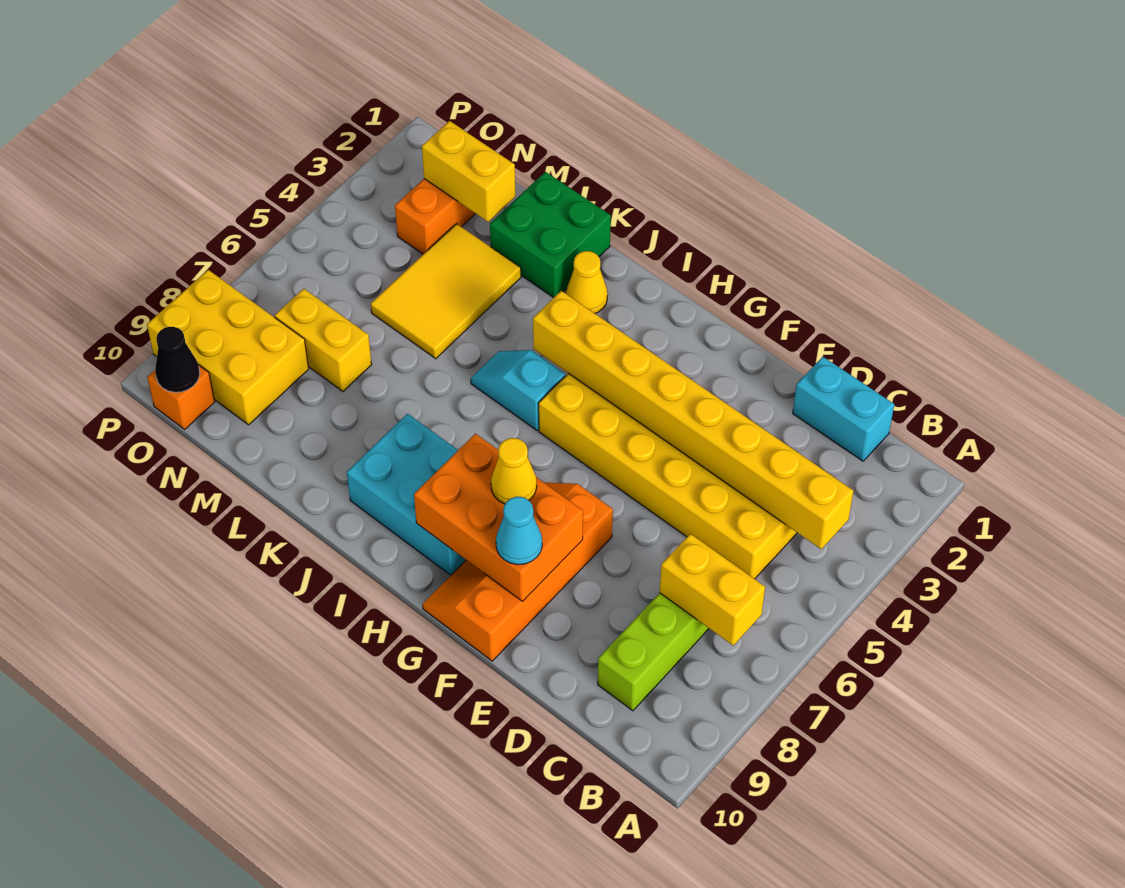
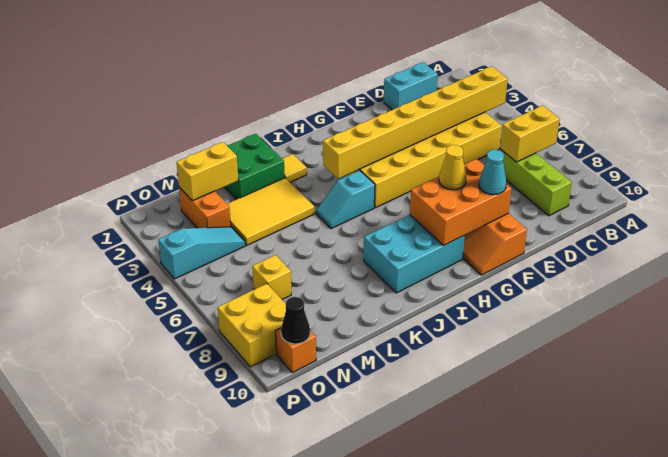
yellow cone J2 level 1 -> yellow tile J2 level 1
yellow tile L3:M5 level 1 -> yellow tile K3:M4 level 1
yellow brick M7:N7 level 1 -> yellow brick N7 level 1
none -> cyan slope N4:P4 level 1 top P
yellow brick N8:P9 level 1 -> yellow brick O8:P9 level 1

